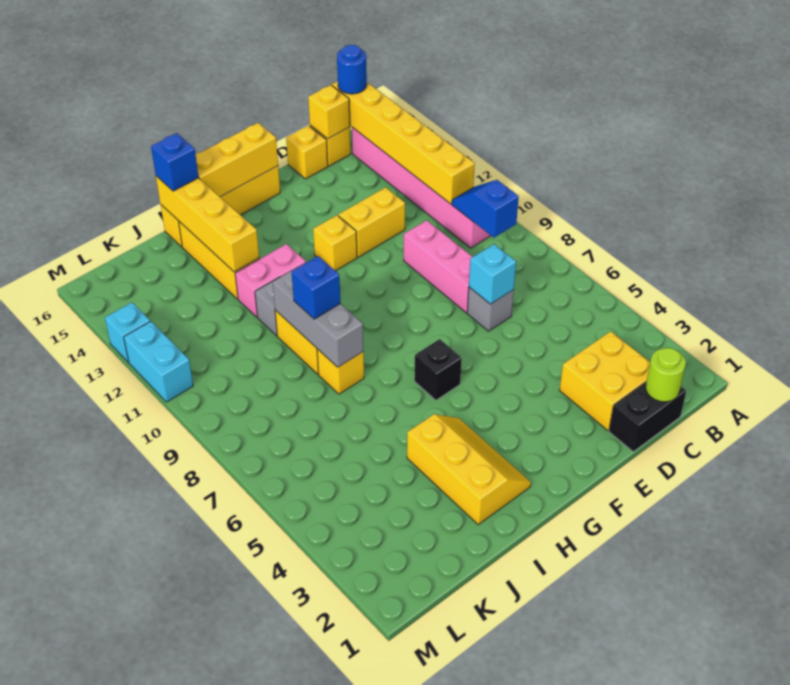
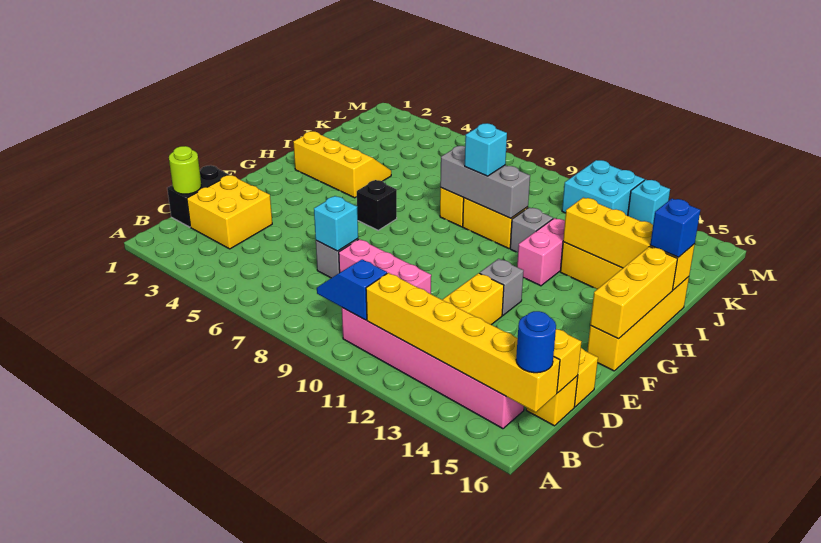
blue slope B9:B10 level 2 top 9 -> blue slope B9:B10 level 2 top 10
yellow brick F12 level 1 -> grey brick F12 level 1
yellow slope H2:I4 level 1 top I -> yellow slope H2:I4 level 1 top H
blue brick I9 level 3 -> cyan brick I9 level 3
cyan brick M11:M12 level 1 -> cyan brick L11:M12 level 1

